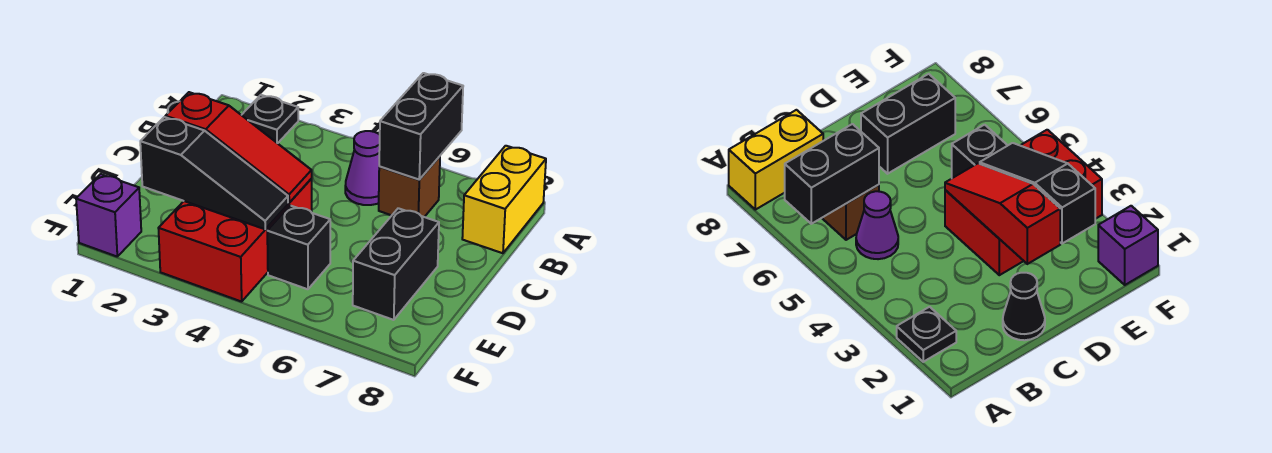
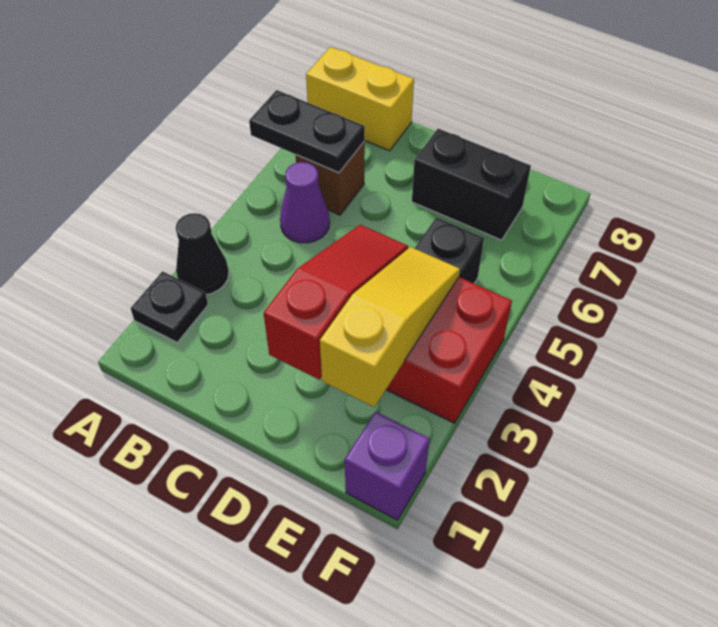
black brick A6:B6 level 2 -> black plate A6:B6 level 2
black cone C1 level 1 -> black cone A3 level 1
black slope E2:E4 level 2 top 2 -> yellow slope E2:E4 level 2 top 2

